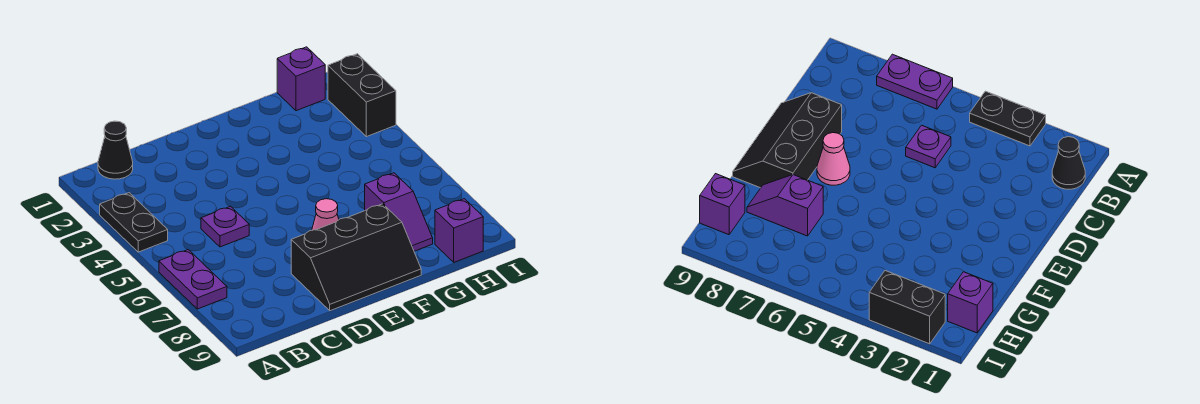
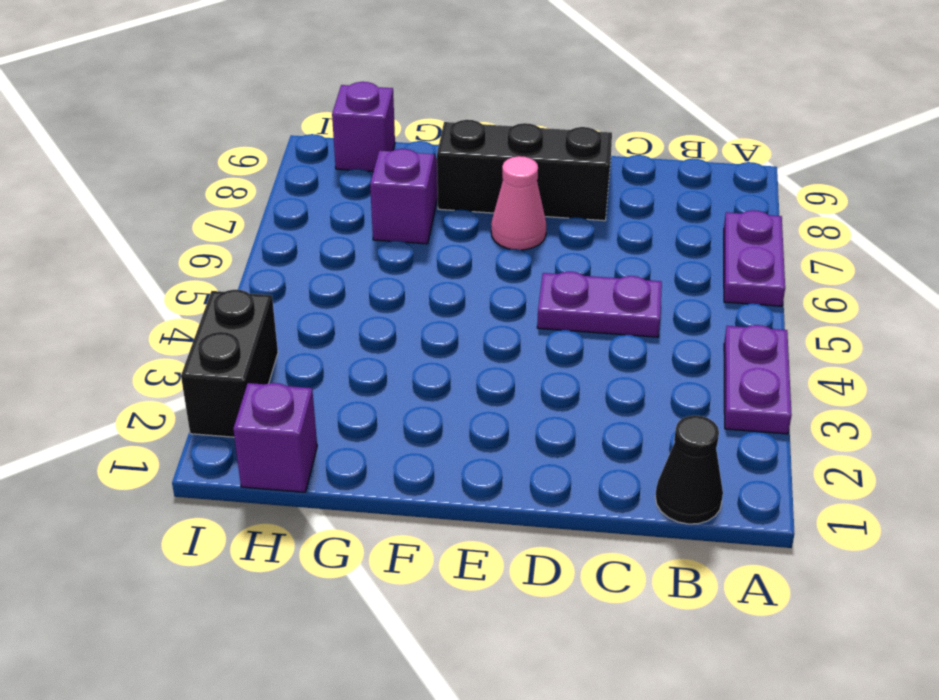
black plate A3:A4 level 1 -> purple plate A3:A4 level 1
purple plate C5 level 1 -> purple plate C5:D5 level 1

